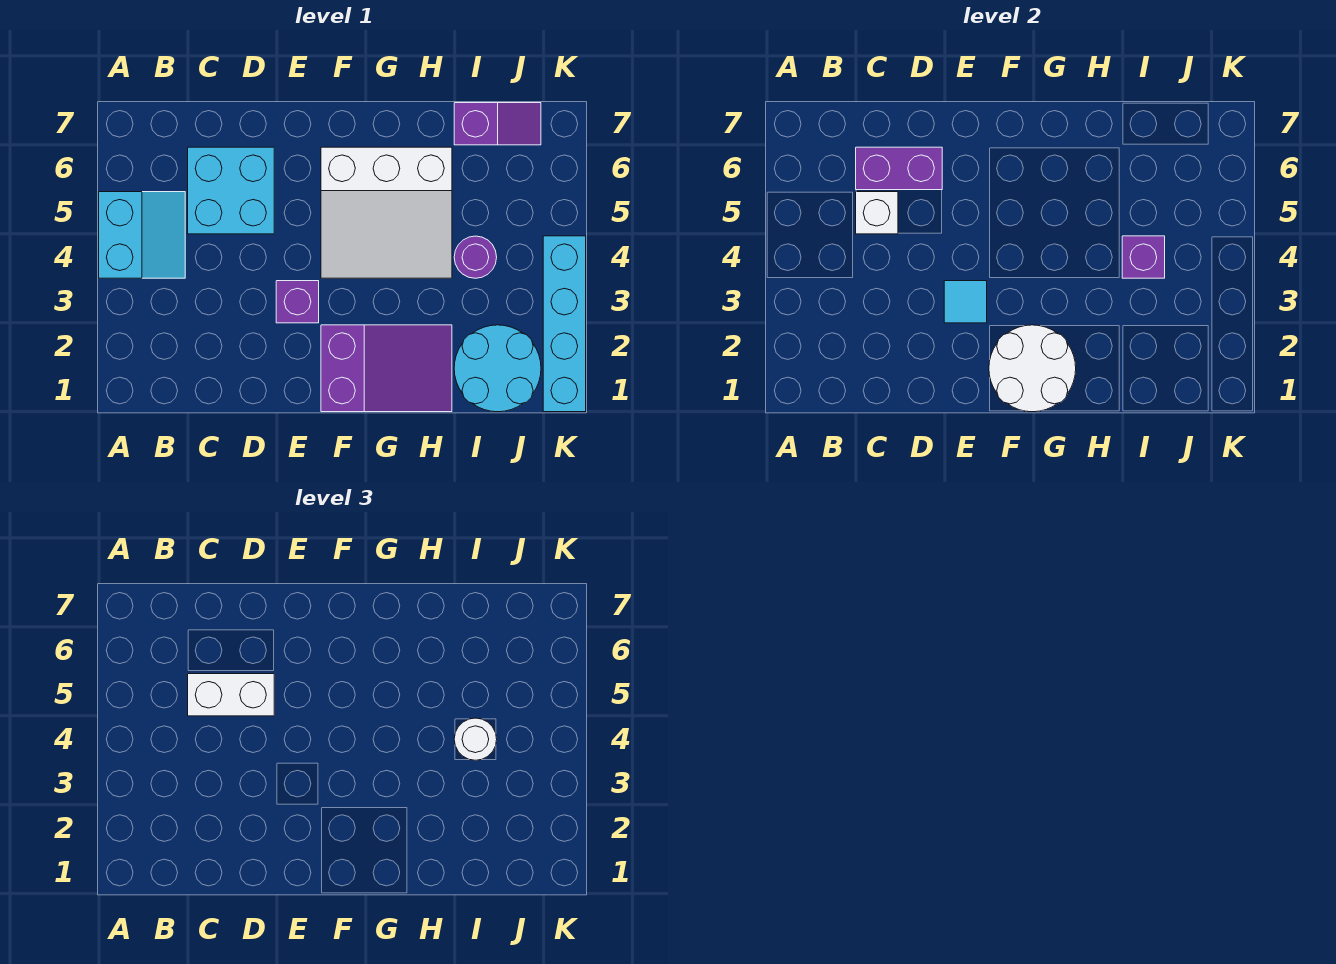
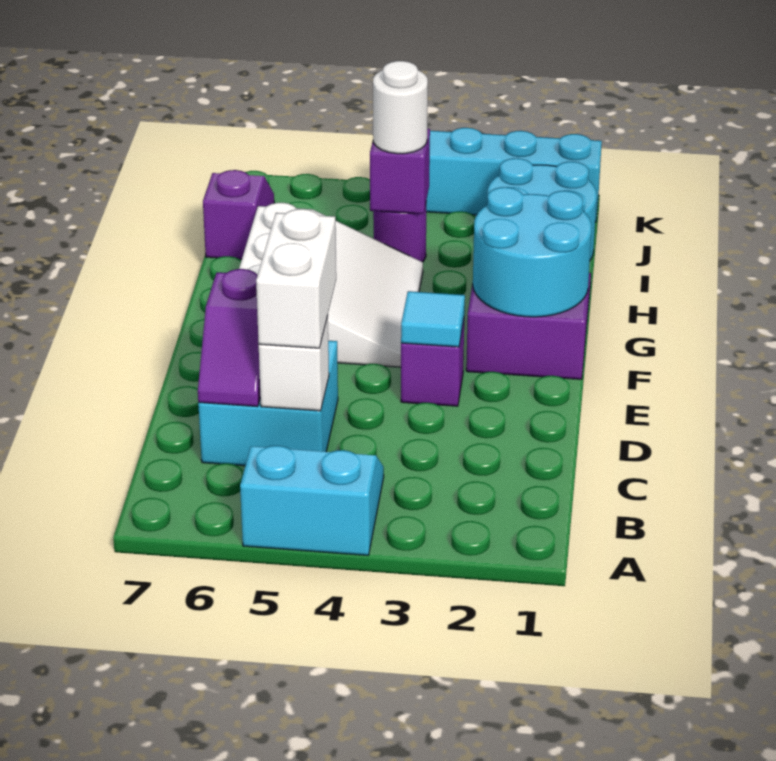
purple brick C6:D6 level 2 -> purple slope C6:D6 level 2 top D
white round brick F1:G2 level 2 -> cyan round brick F1:G2 level 2

